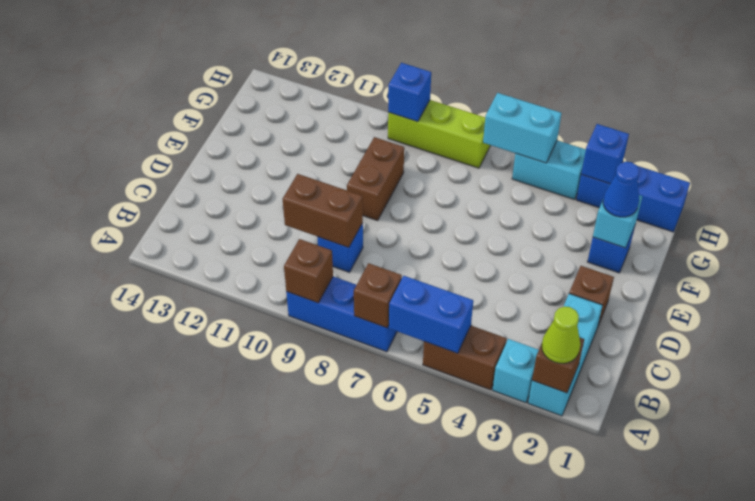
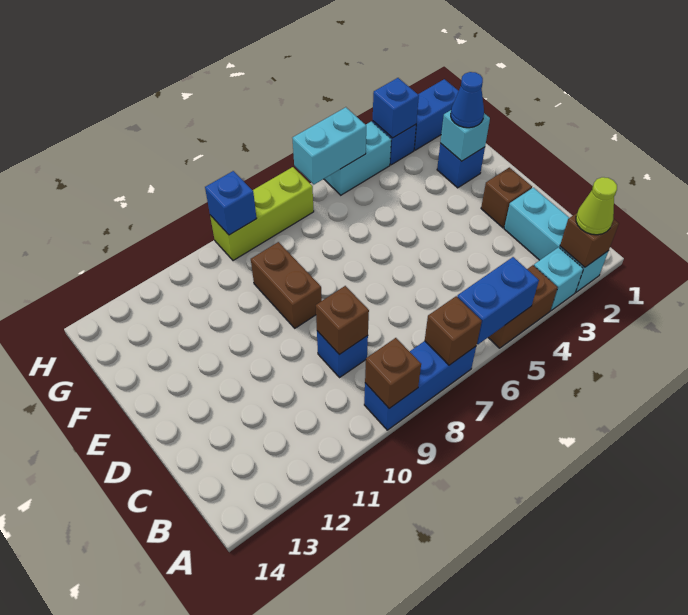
brown brick C9:C10 level 2 -> brown brick C9 level 2

